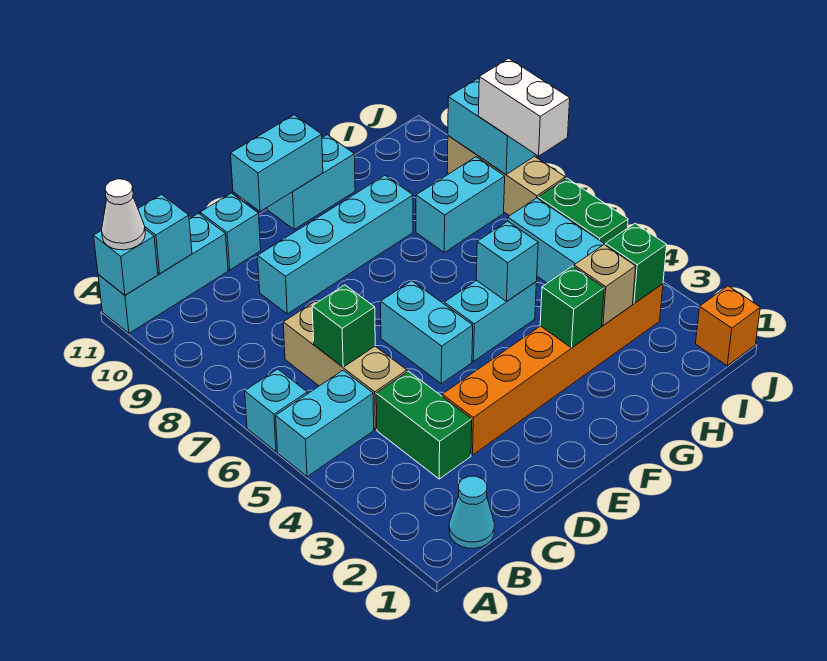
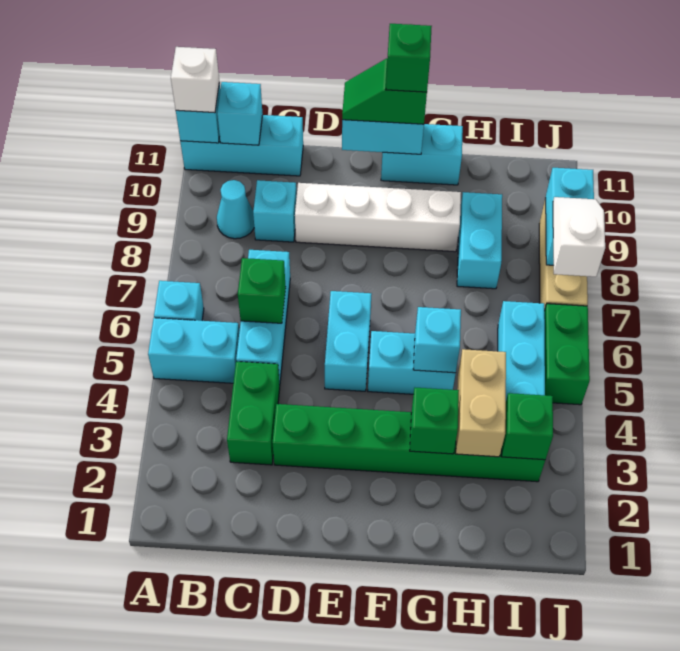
white cone A11 level 3 -> white brick A11 level 3
cyan cone B1 level 1 -> cyan cone B9 level 1
tan brick C5:C7 level 1 -> cyan brick C5:C7 level 1
orange brick D3:I3 level 1 -> green brick D3:I3 level 1
cyan brick D9:G9 level 1 -> white brick D9:G9 level 1
cyan brick D11 level 1 -> cyan brick C9 level 1
none -> green slope E11:F11 level 3 top F
none -> green brick F11 level 4
tan brick H3 level 2 -> tan brick H3:H4 level 2
cyan brick H8:I8 level 1 -> cyan brick H8:H9 level 1
orange brick J1 level 1 -> none
white brick J7:J8 level 3 -> white slope J7:J8 level 3 top 7

